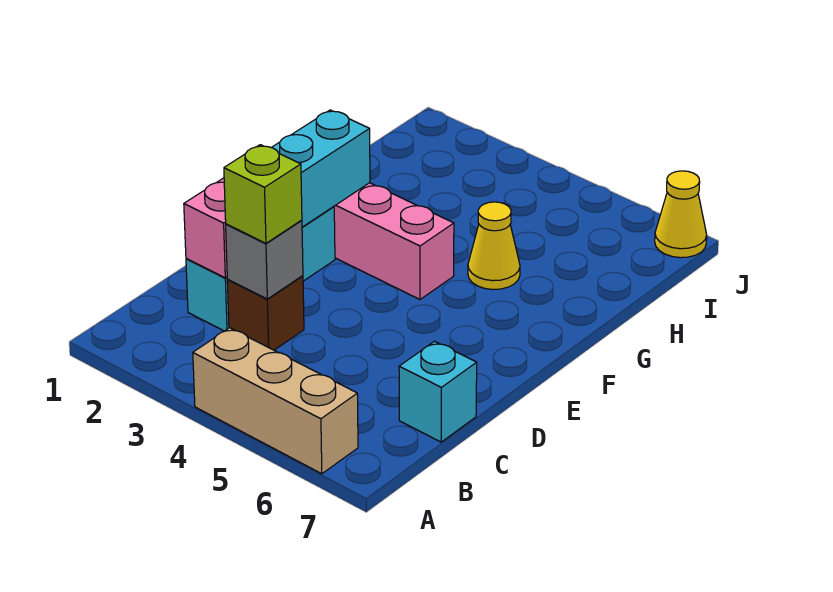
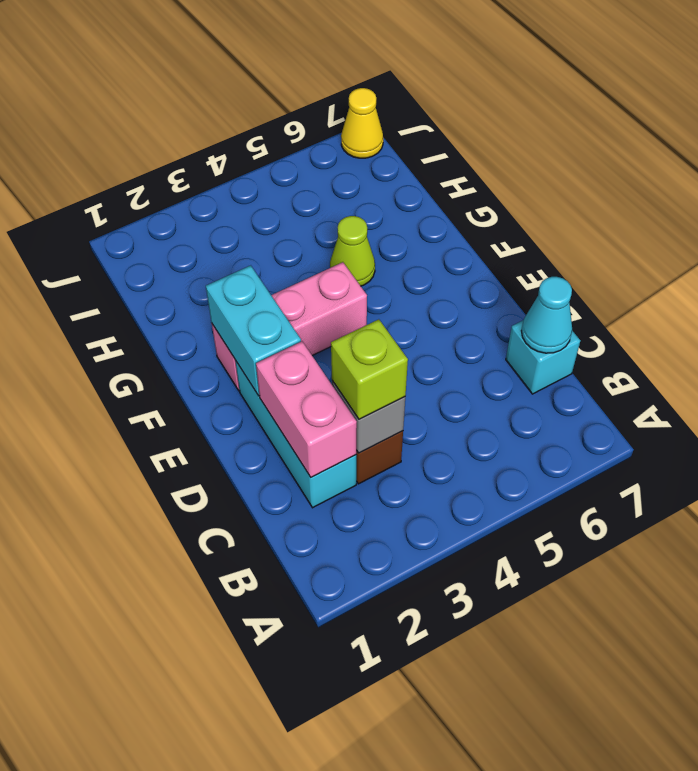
tan brick A4:A6 level 1 -> none
none -> cyan cone C7 level 2
yellow cone G5 level 1 -> lime cone G5 level 1

